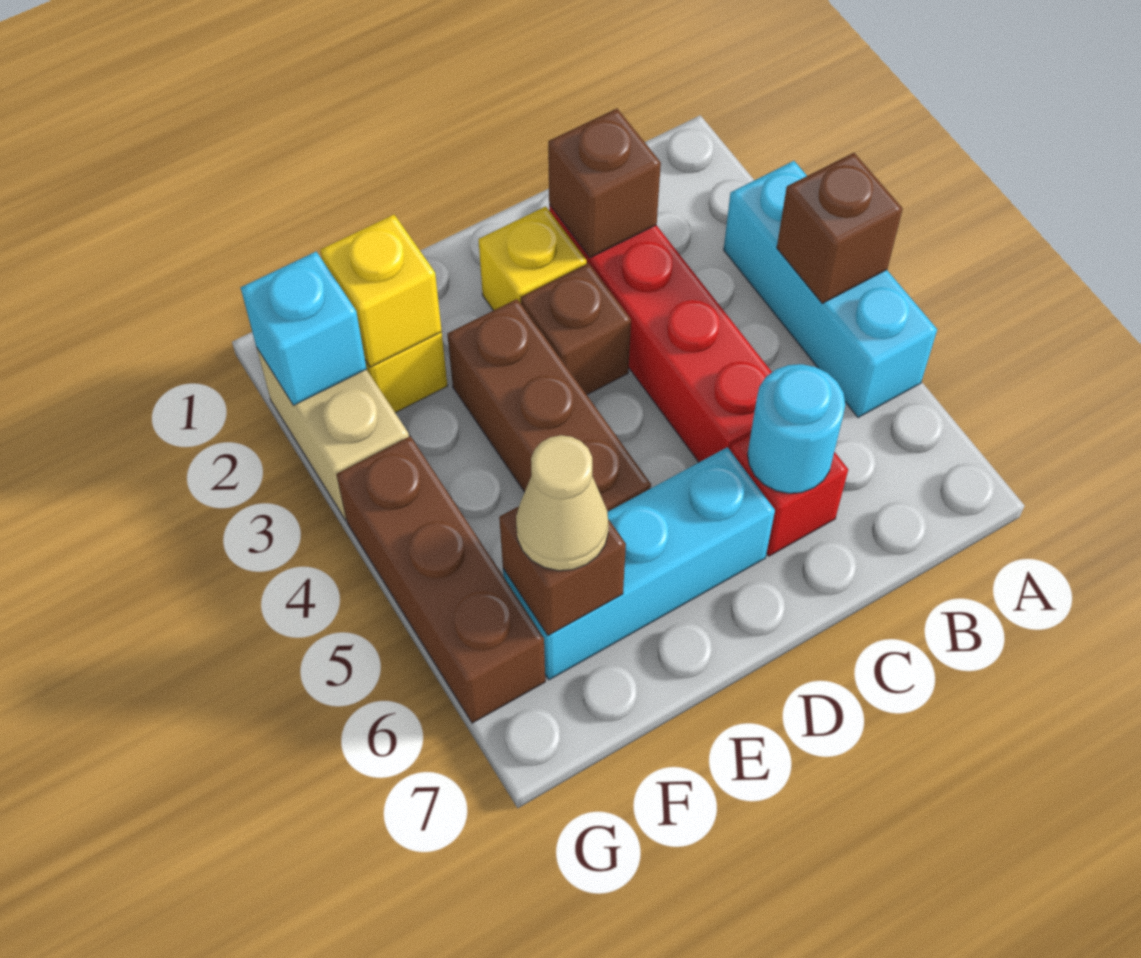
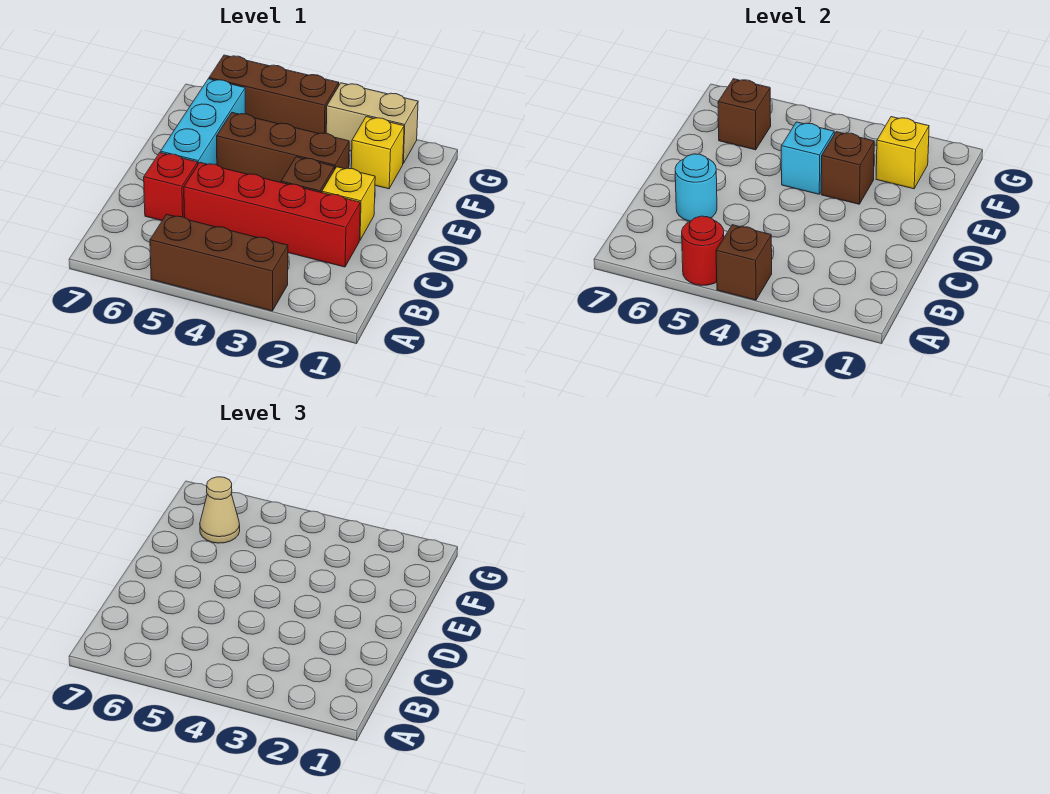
cyan brick A3:A5 level 1 -> brown brick A3:A5 level 1
none -> red round brick A5 level 2
brown brick C2 level 2 -> brown brick E3 level 2
cyan brick G2 level 2 -> cyan brick E4 level 2

